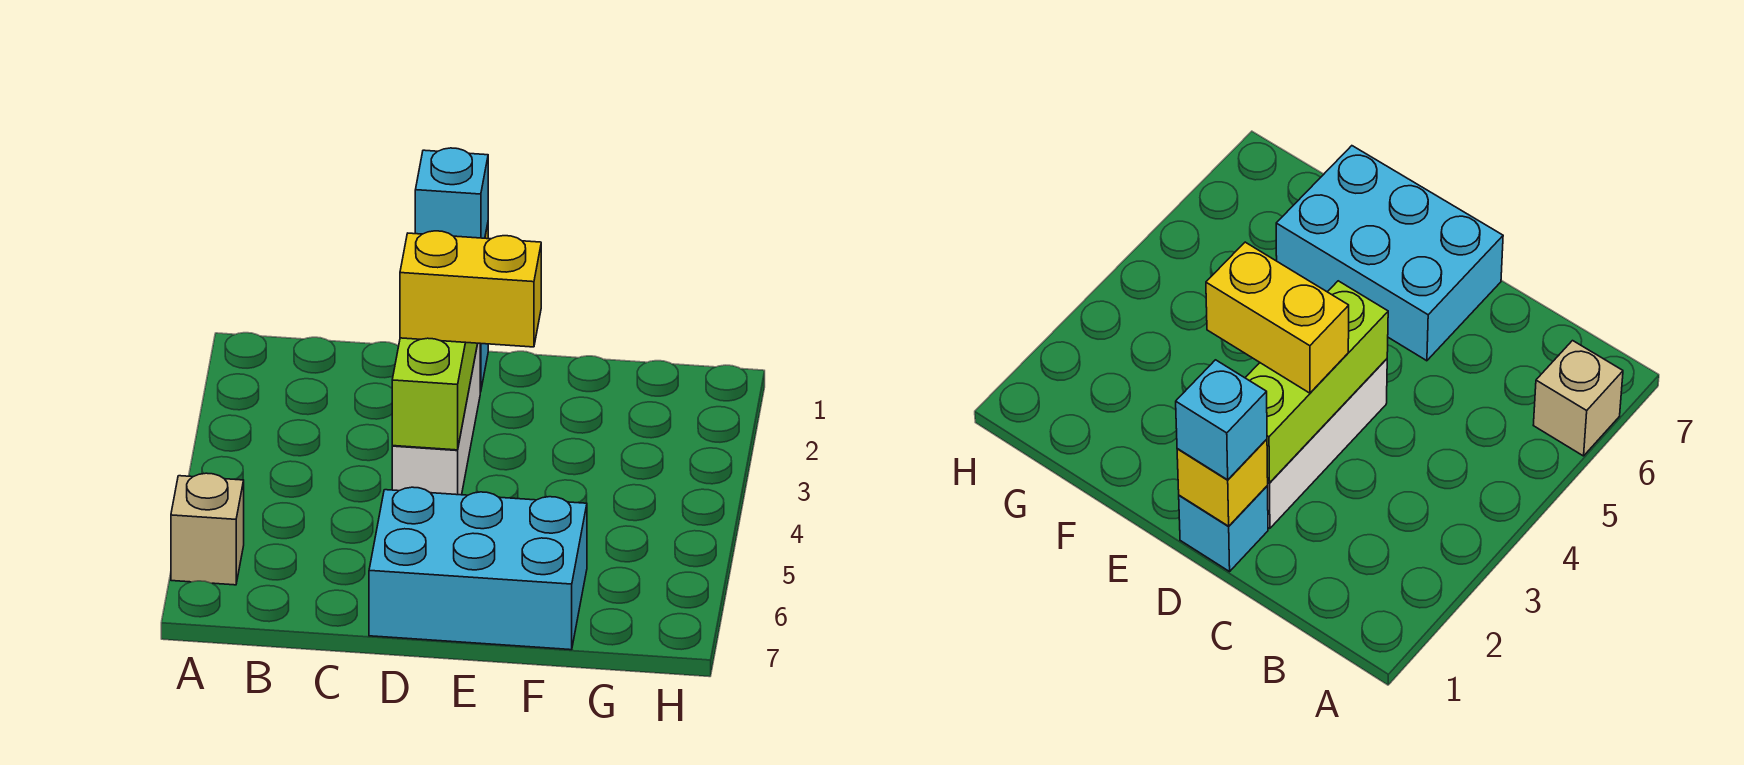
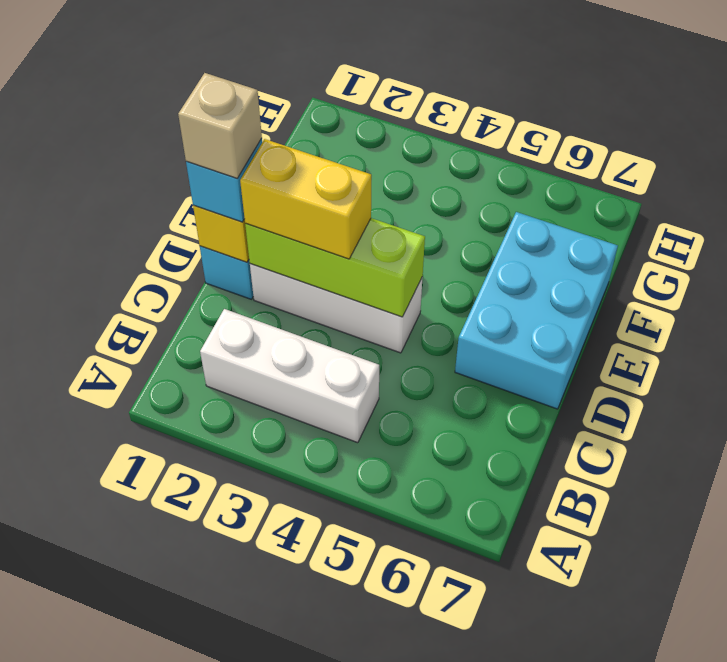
tan brick A6 level 1 -> tan brick D1 level 4
none -> white brick B2:B4 level 1
yellow brick D3:E3 level 3 -> yellow brick D2:D3 level 3

